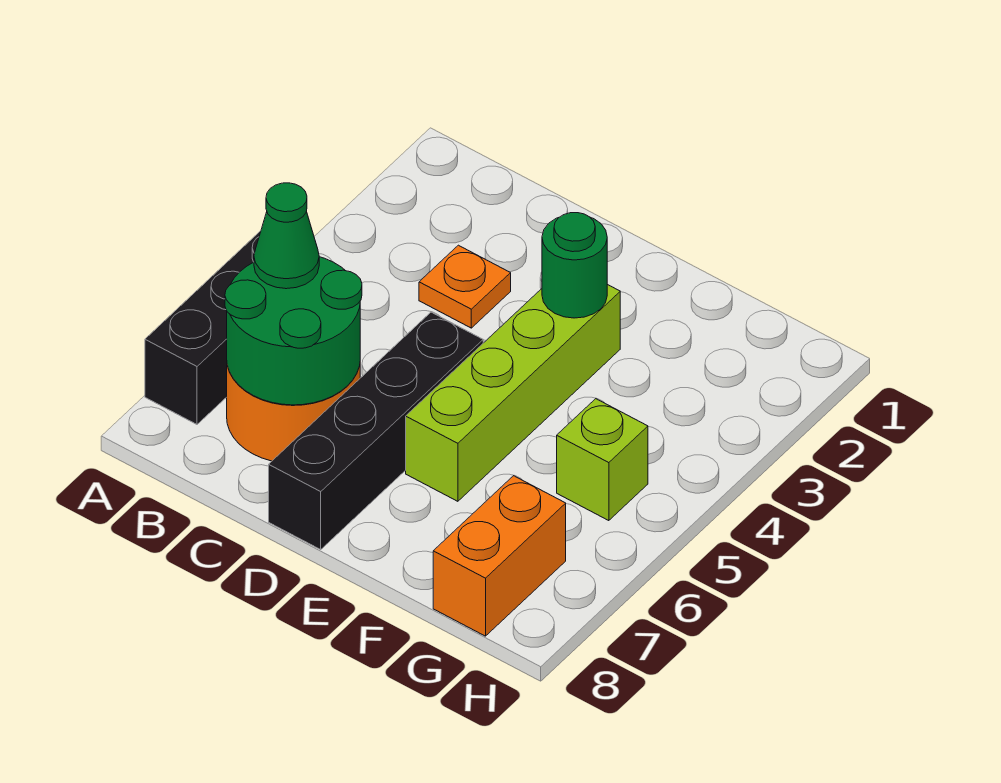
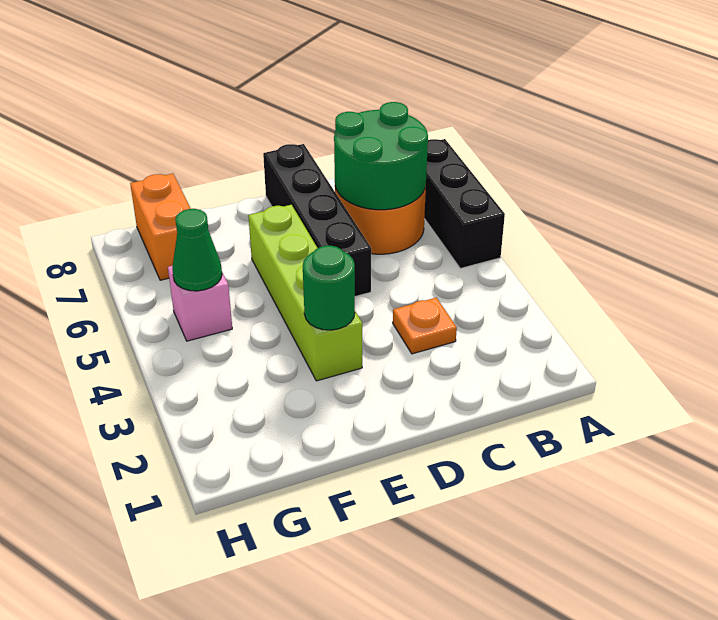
green cone B6 level 3 -> green cone G5 level 2
lime brick G5 level 1 -> pink brick G5 level 1

